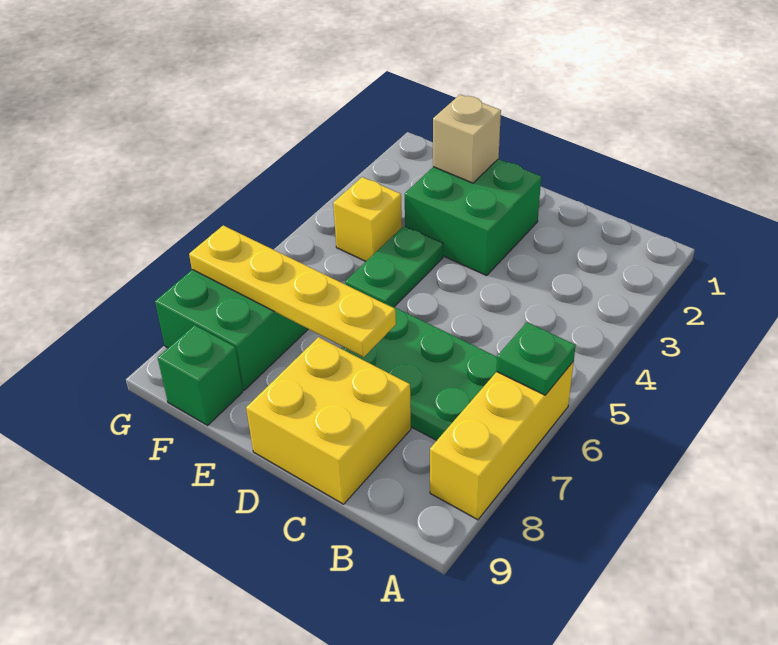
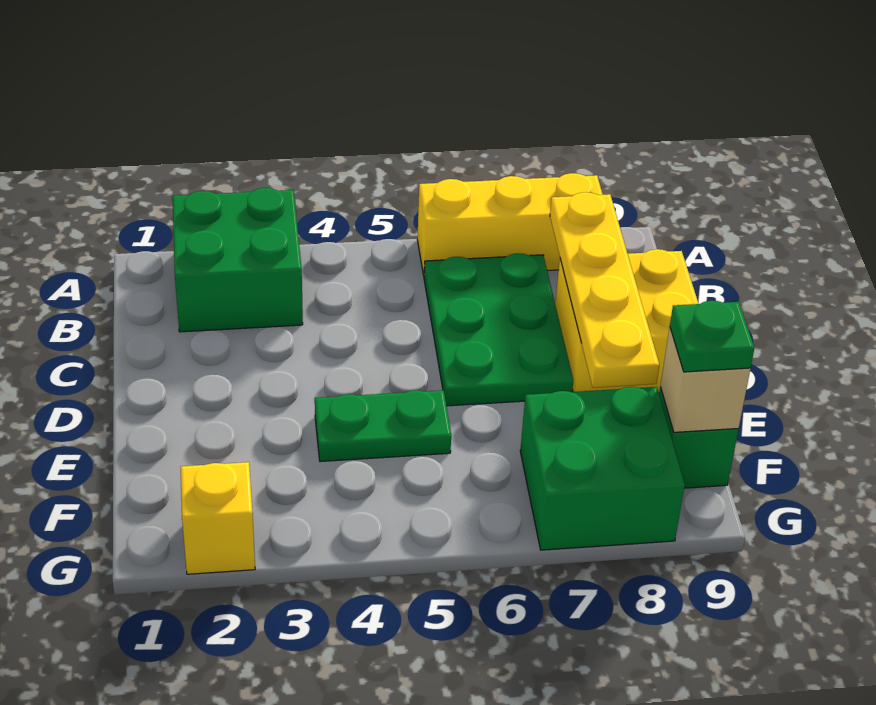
green plate A6 level 2 -> green plate F9 level 3
green brick D2:E3 level 1 -> green brick A2:B3 level 1
yellow plate D7:G7 level 2 -> yellow plate B8:E8 level 2
tan brick E2 level 2 -> tan brick F9 level 2
yellow brick F4 level 1 -> yellow brick G2 level 1

